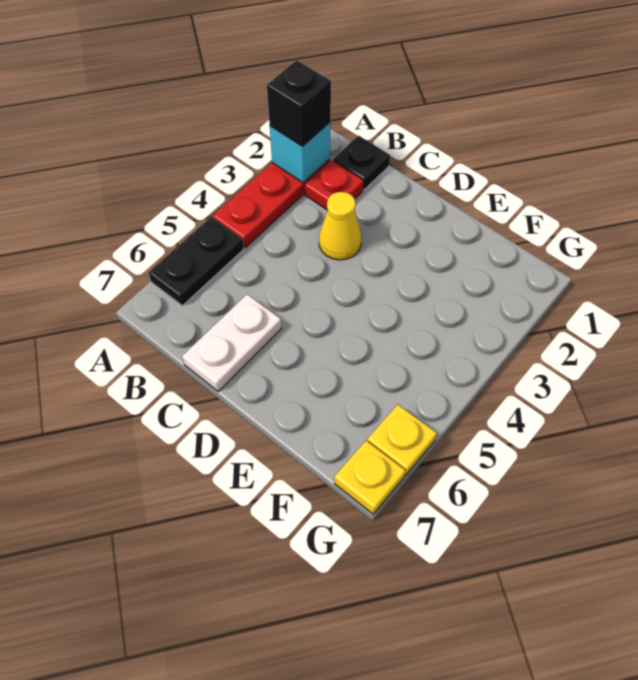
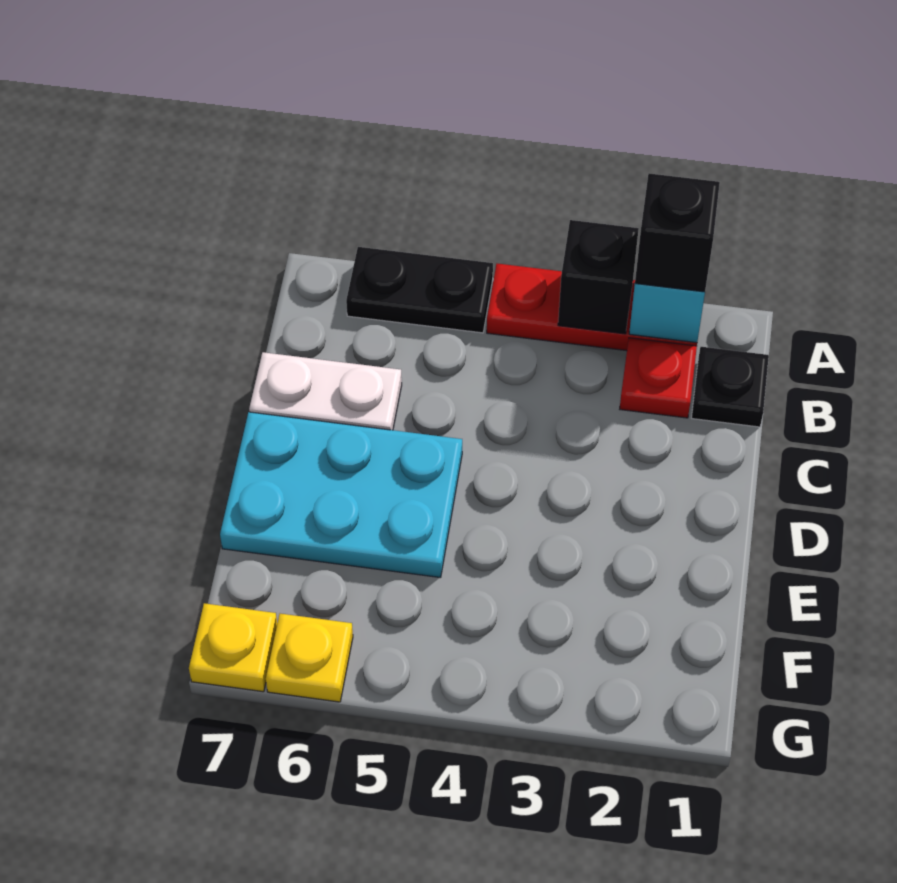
none -> black brick A3 level 2
yellow cone C3 level 1 -> none
none -> cyan plate D5:E7 level 1

